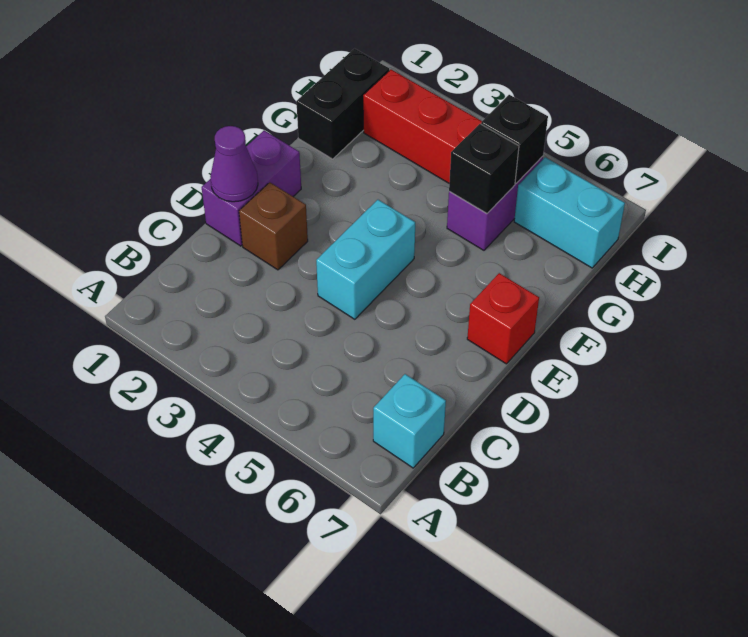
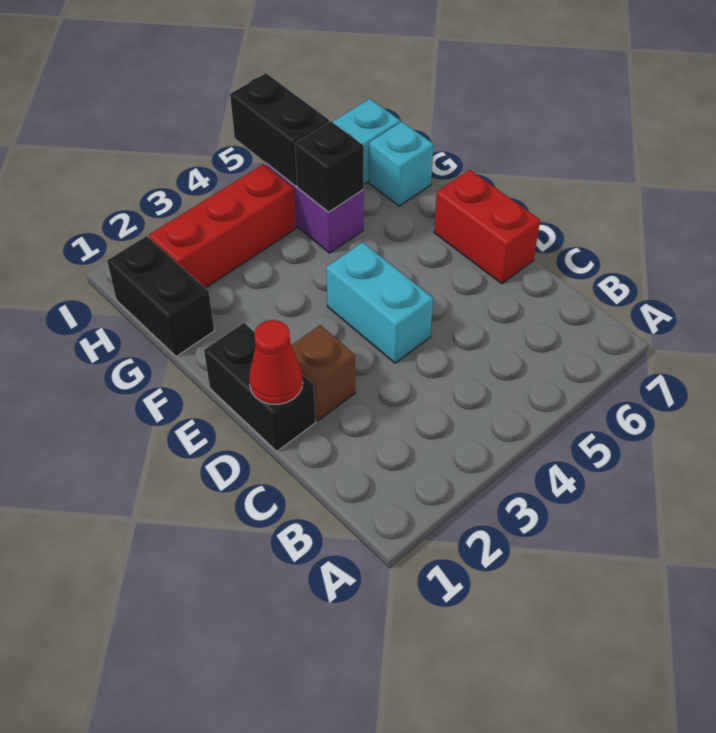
cyan brick B7 level 1 -> cyan brick G7 level 1
purple brick D1:E1 level 1 -> black brick D1:E1 level 1
purple cone D1 level 2 -> red cone D1 level 2
red brick E7 level 1 -> red brick D7:E7 level 1
black brick H5 level 2 -> black brick H5:I5 level 2

